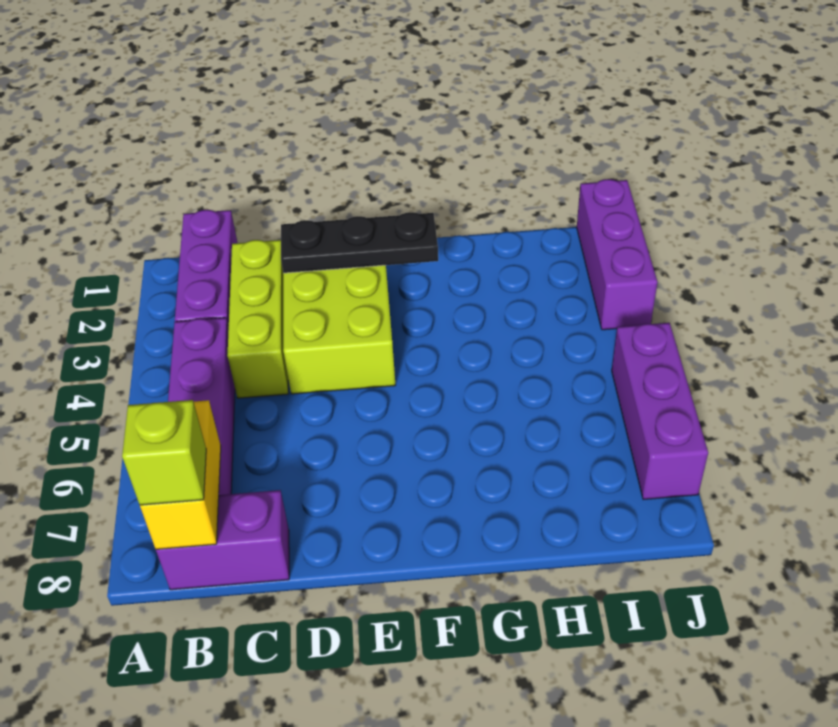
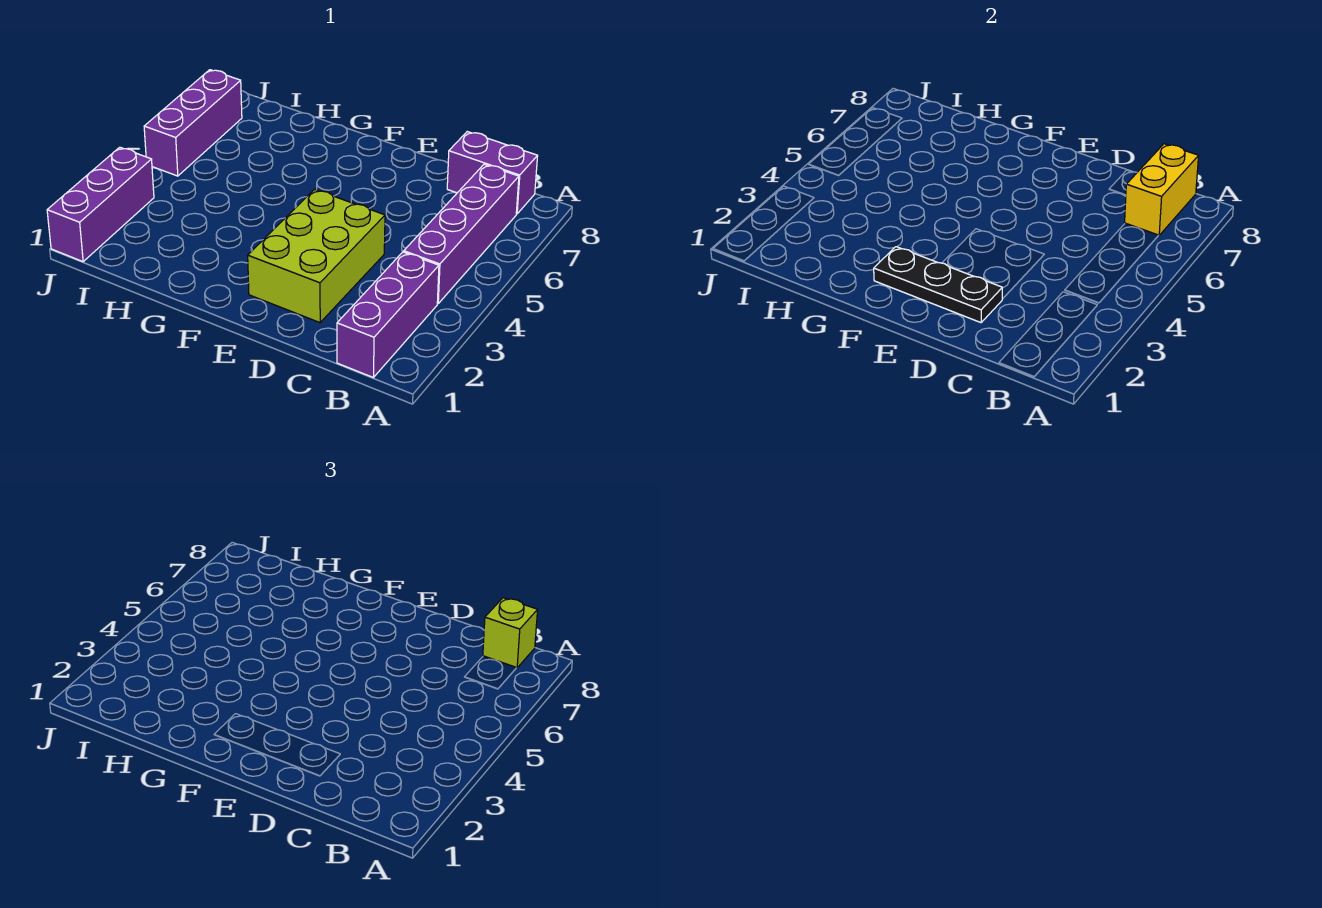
lime brick C2:C4 level 1 -> none

